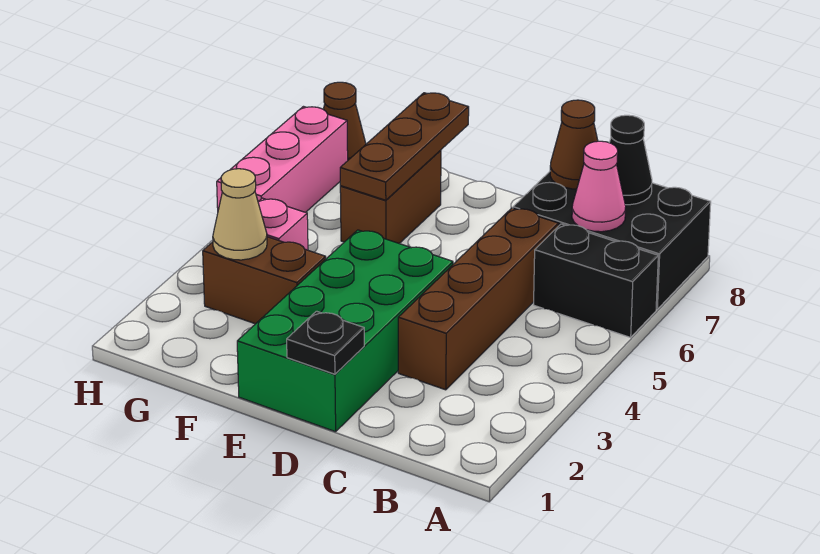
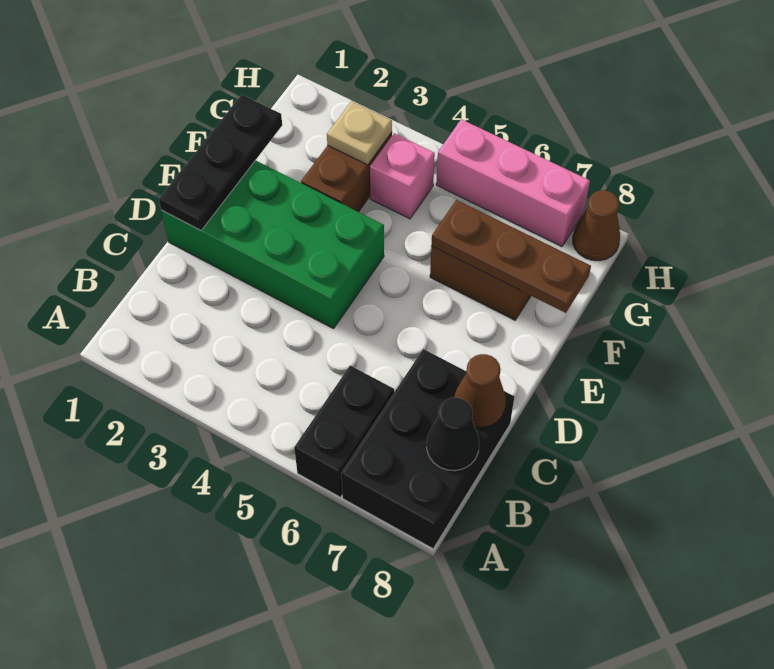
pink cone B7 level 2 -> none
brown brick C3:C6 level 1 -> none
black plate D1 level 2 -> black plate D1:F1 level 2
tan cone G3 level 2 -> tan plate G3 level 2

